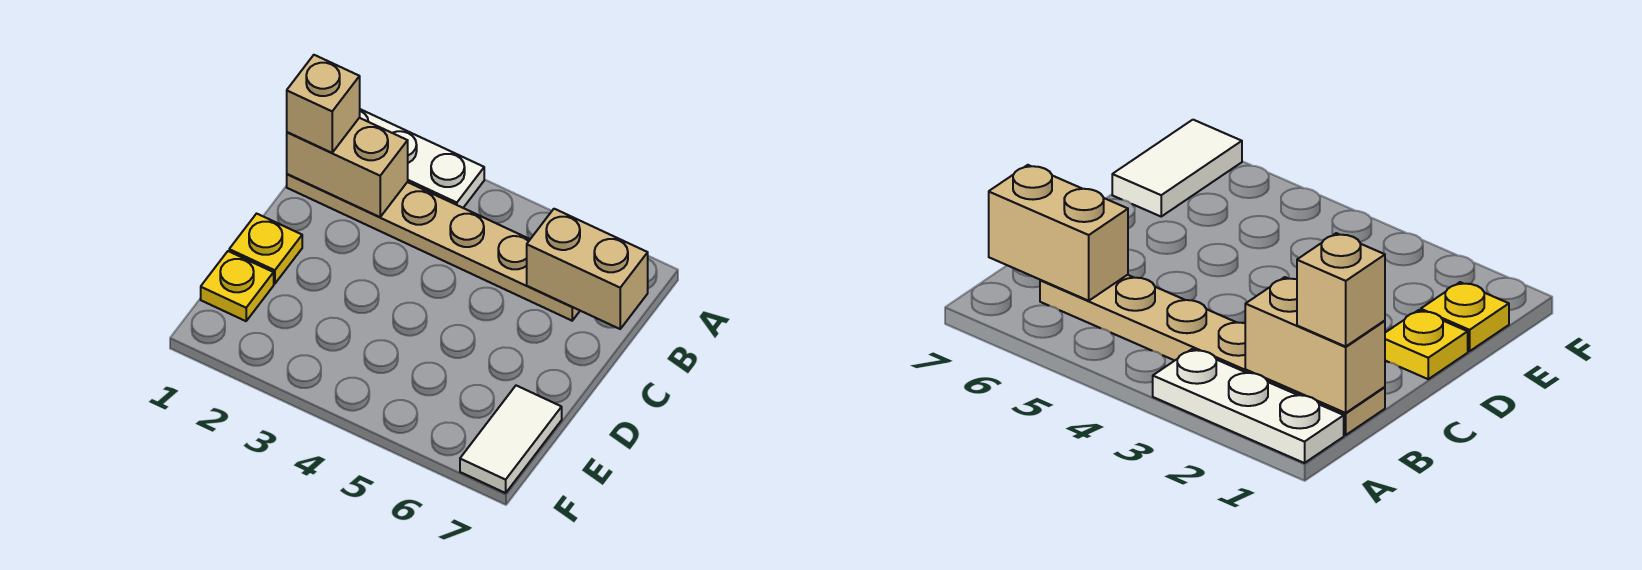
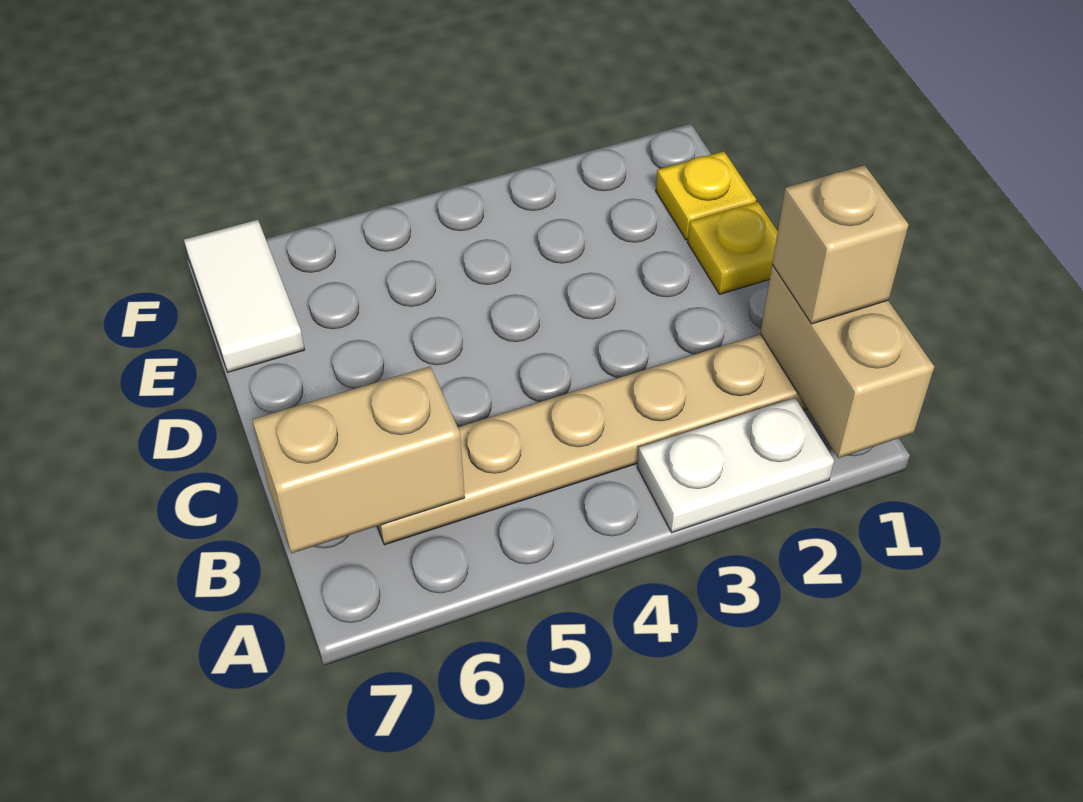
white plate A1:A3 level 1 -> white plate A2:A3 level 1
tan brick B1:B2 level 2 -> tan brick A1:B1 level 2

